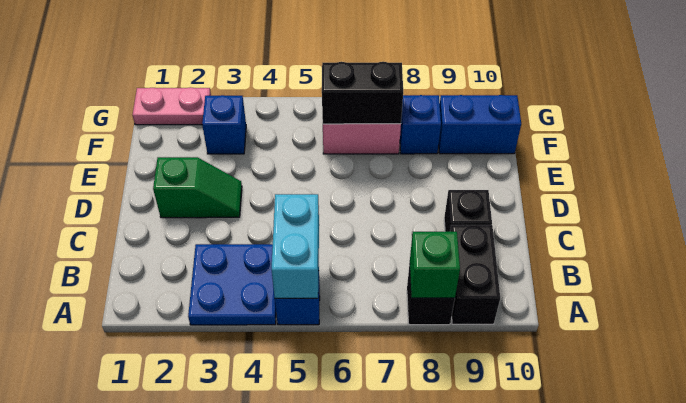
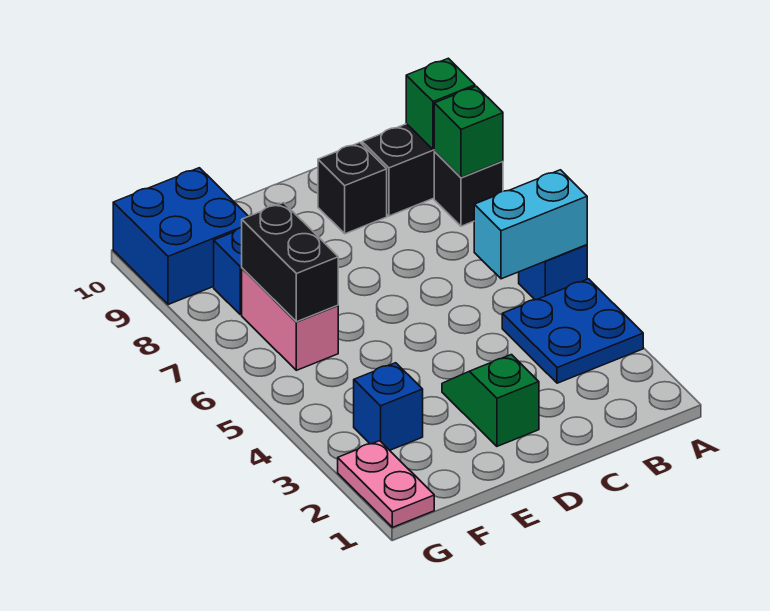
none -> green brick A9 level 2
blue brick F9:F10 level 1 -> blue brick F9:G10 level 1

